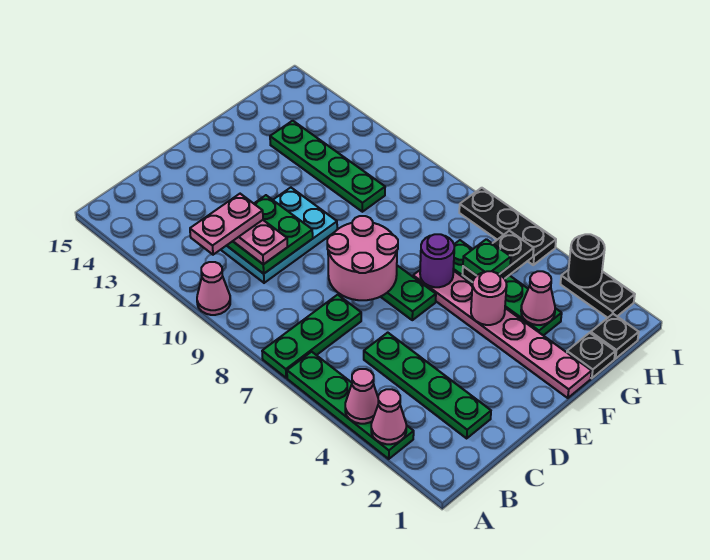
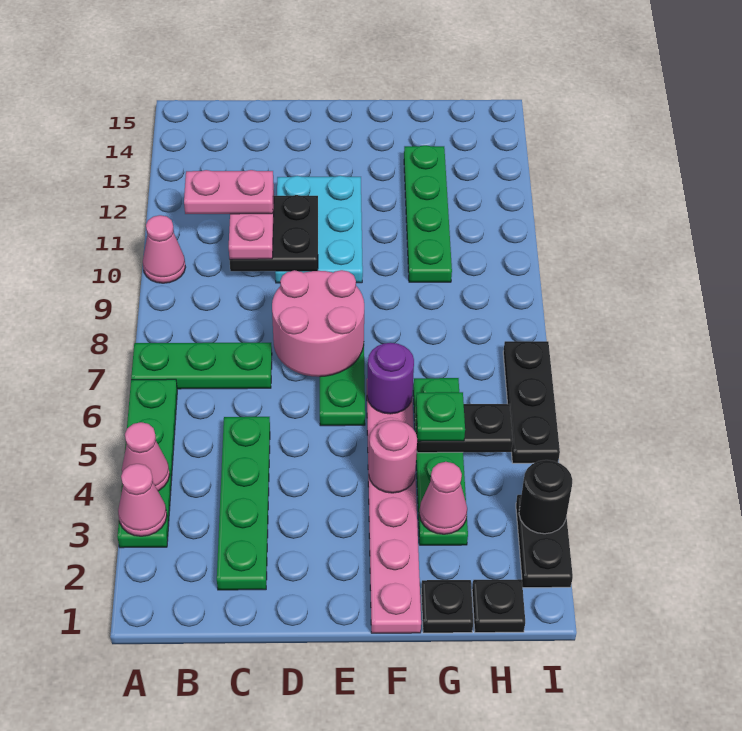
cyan plate C10:E11 level 1 -> cyan plate D10:E12 level 1
green plate C10:D11 level 2 -> black plate C10:D11 level 2

